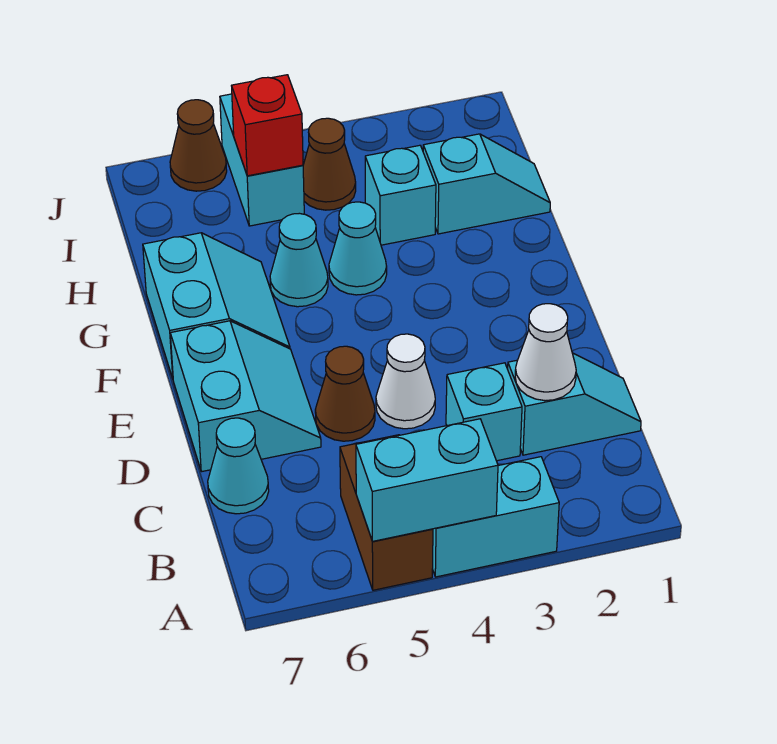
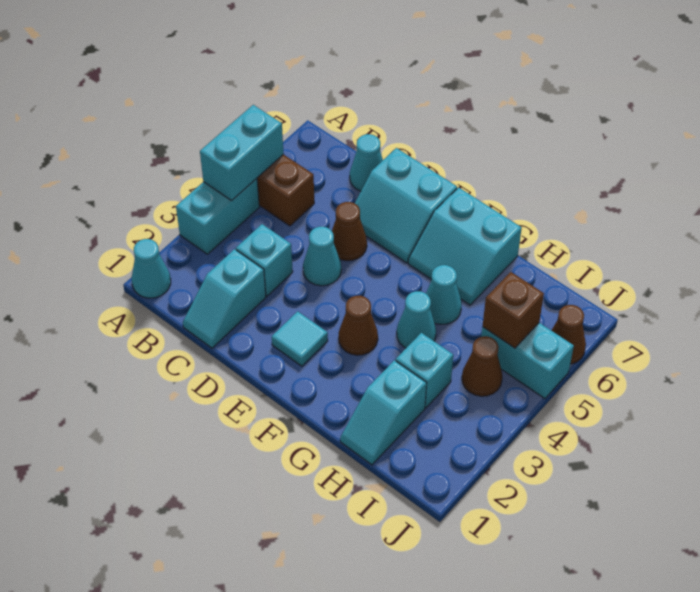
none -> cyan cone A1 level 1
white cone C2 level 2 -> none
white cone D4 level 1 -> cyan cone D4 level 1
none -> cyan tile E2 level 1
none -> brown cone F3 level 1
red brick I5 level 2 -> brown brick I5 level 2

